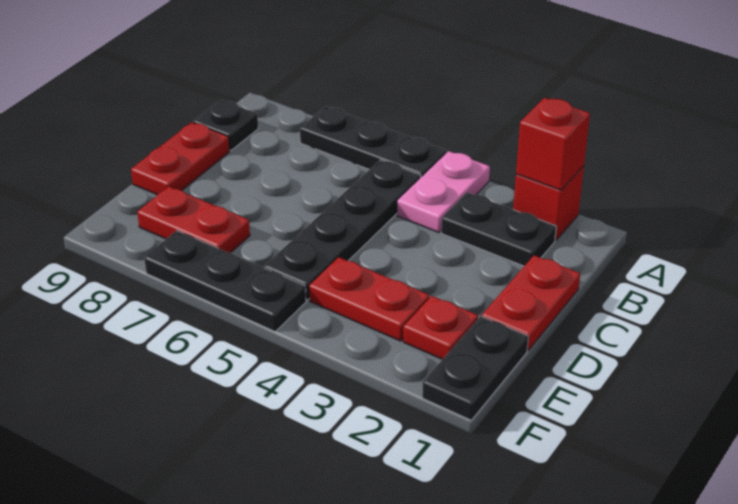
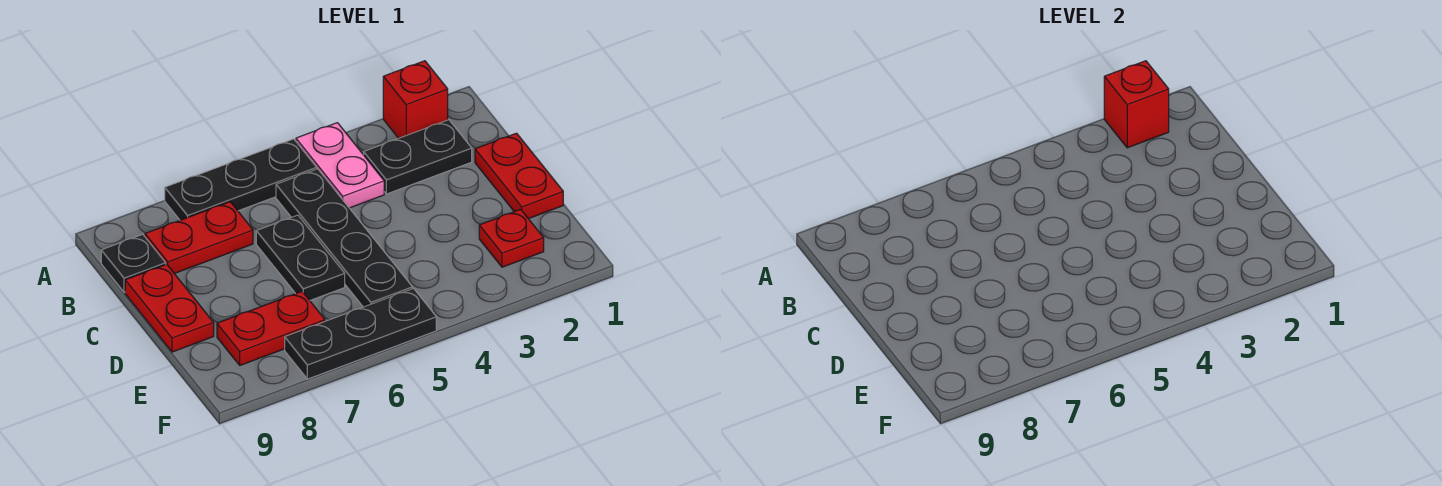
black plate E1:F1 level 1 -> black plate C6:D6 level 1
red plate E3:E4 level 1 -> red plate B7:B8 level 1

